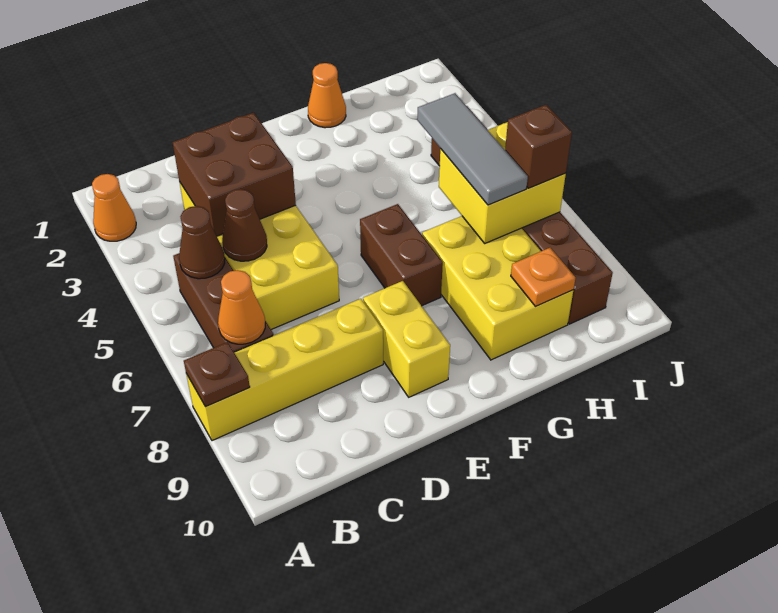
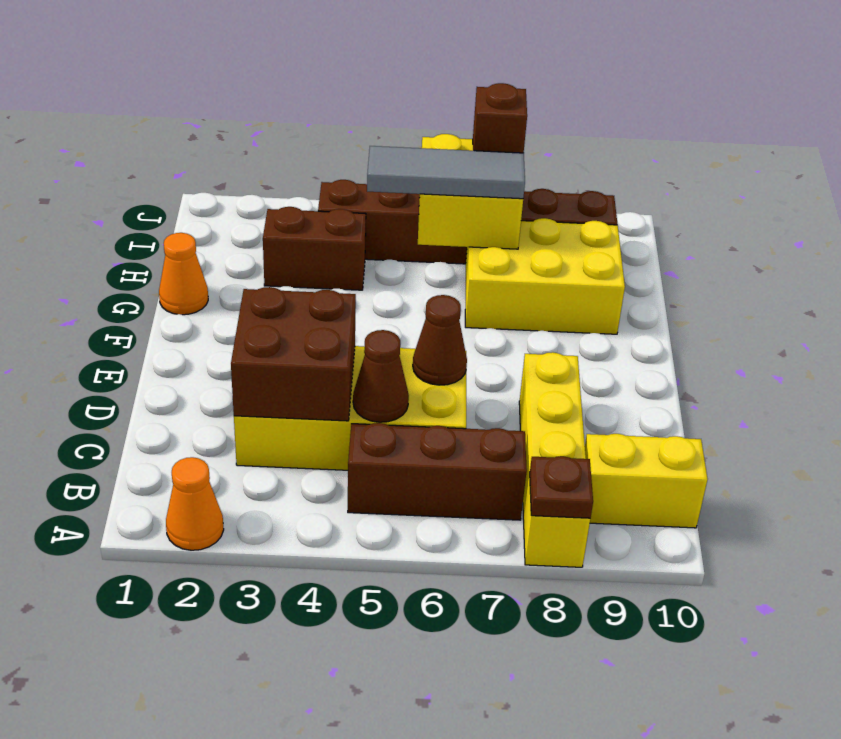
brown cone B5 level 2 -> brown cone D6 level 2
orange cone B7 level 2 -> none
yellow brick E8:E9 level 1 -> yellow brick B9:B10 level 1
brown brick F6:F7 level 1 -> brown brick H3:H4 level 1
orange plate H9 level 2 -> none

